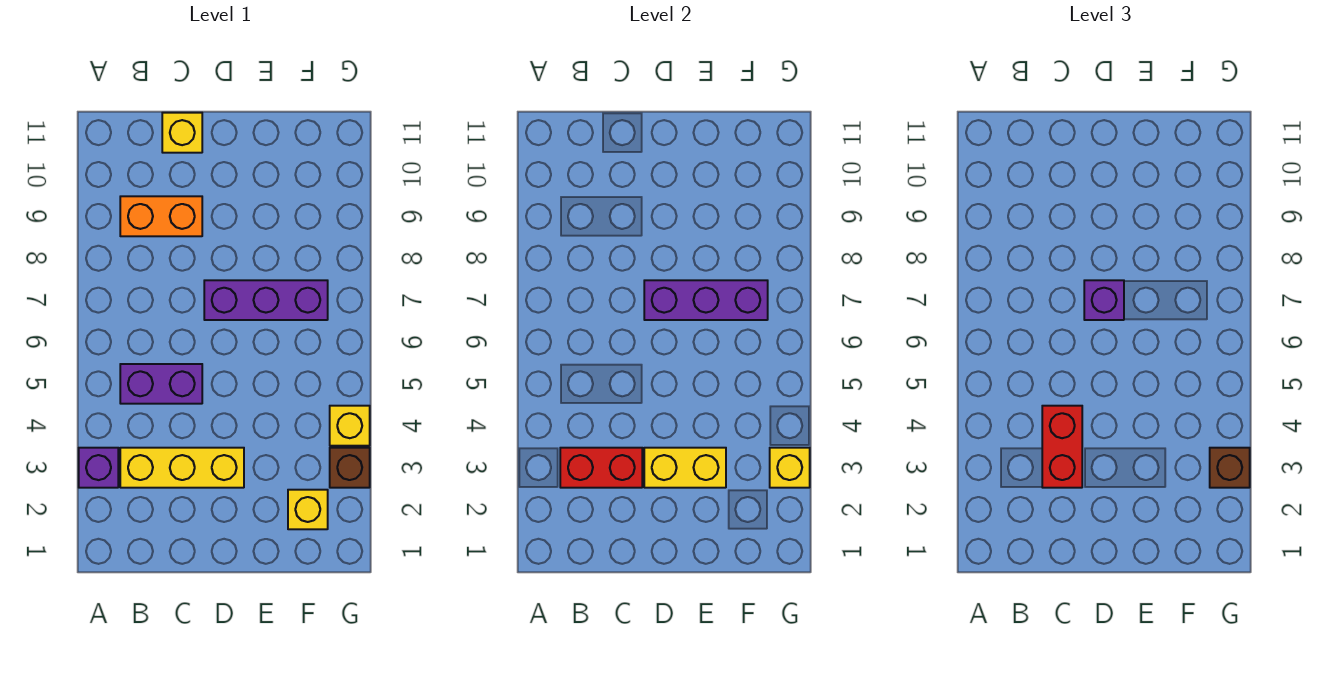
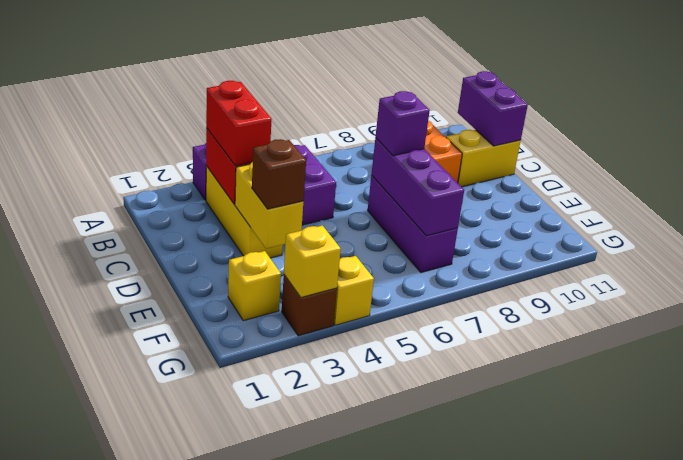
none -> purple brick B11:C11 level 2
red brick C3:C4 level 3 -> red brick B3:C3 level 3
yellow brick C11 level 1 -> yellow brick C10:C11 level 1
brown brick G3 level 3 -> brown brick E3 level 3

